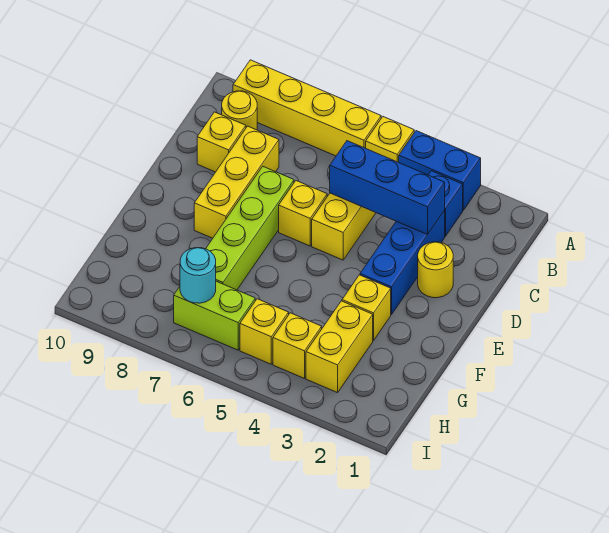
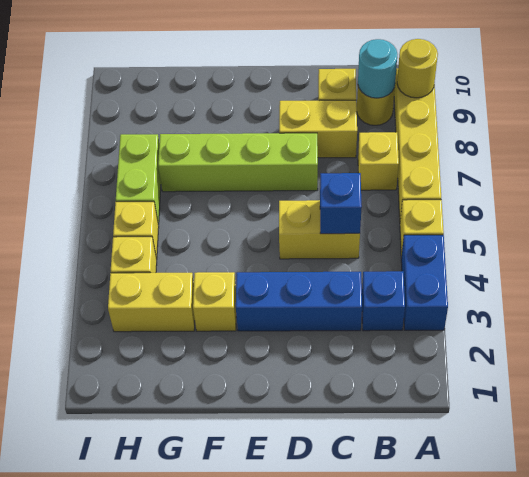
blue brick C3:C5 level 2 -> blue brick C5 level 2
yellow brick C8:E8 level 1 -> yellow brick C8:D8 level 1
yellow round brick D2 level 1 -> yellow round brick A9 level 2
yellow brick D6 level 1 -> yellow brick B7 level 1
cyan round brick H7 level 2 -> cyan round brick B9 level 2

